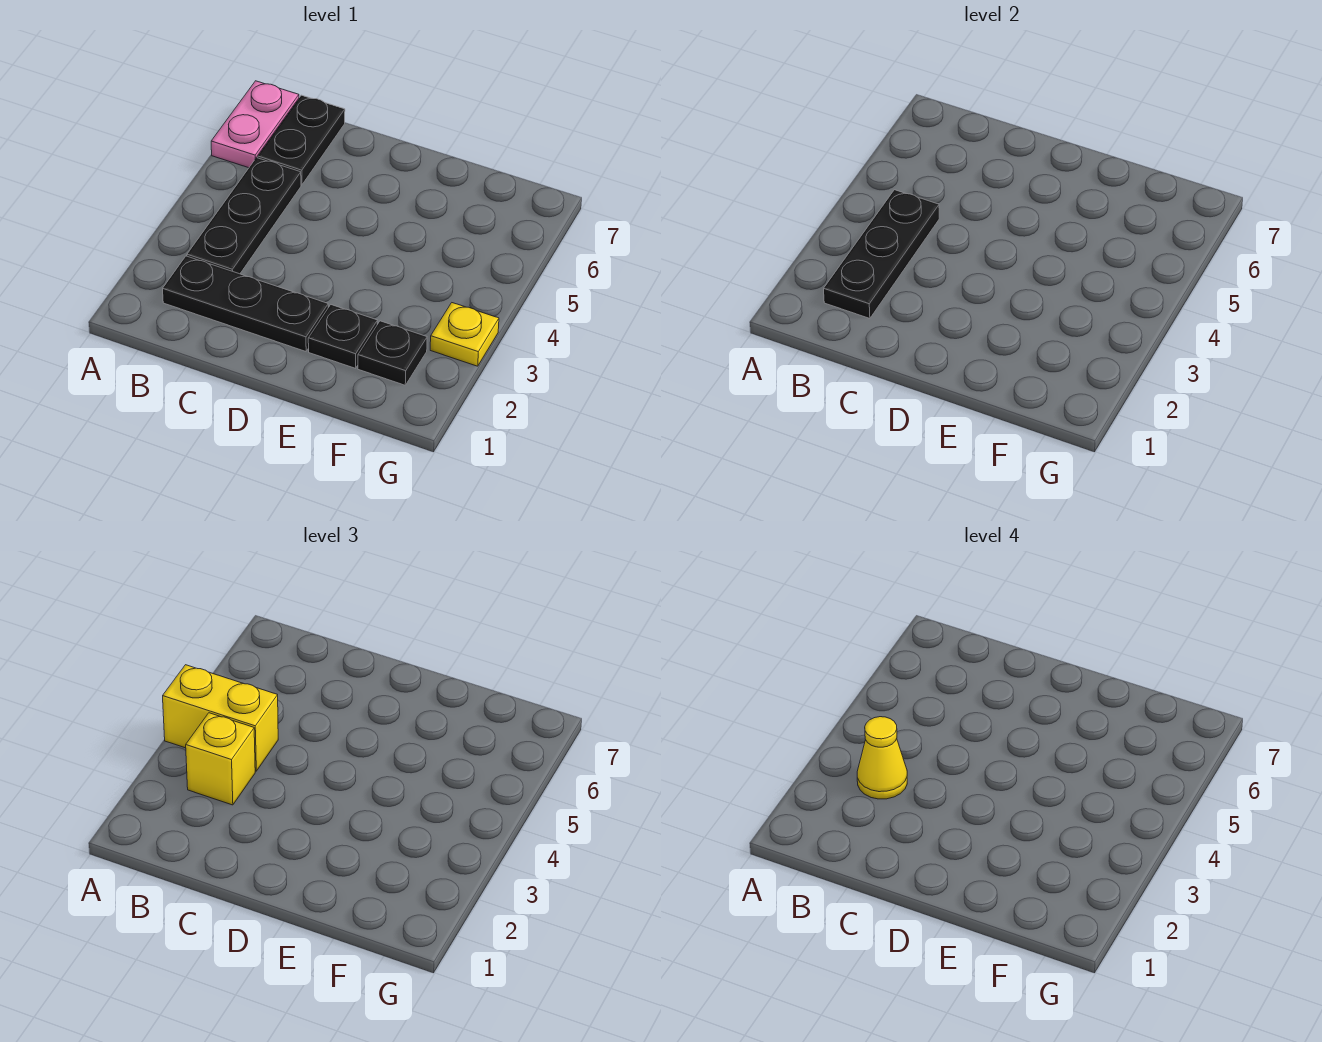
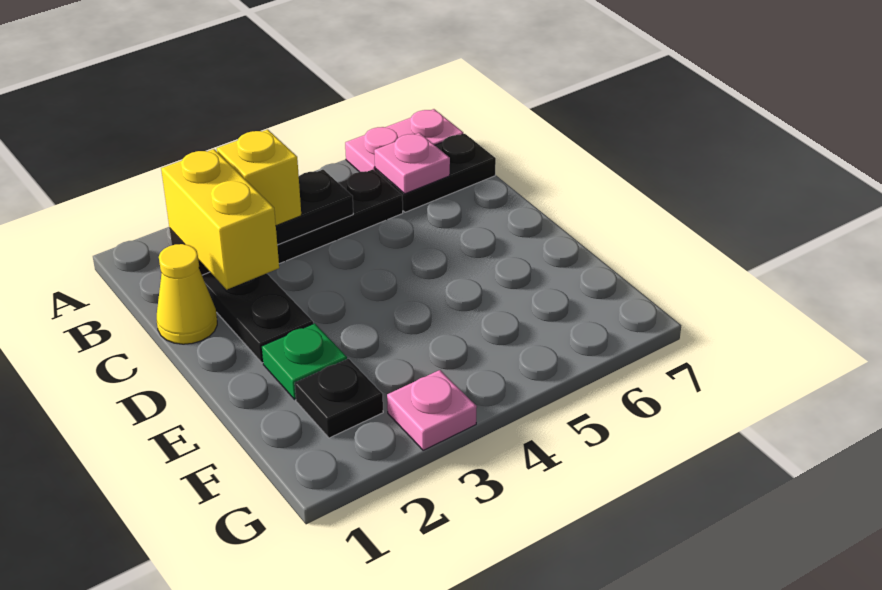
yellow brick A4:B4 level 3 -> yellow brick B2:C2 level 3
yellow cone B3 level 4 -> yellow cone C1 level 1
none -> pink plate B6 level 2
black plate E2 level 1 -> green plate E2 level 1
yellow plate G3 level 1 -> pink plate G3 level 1

